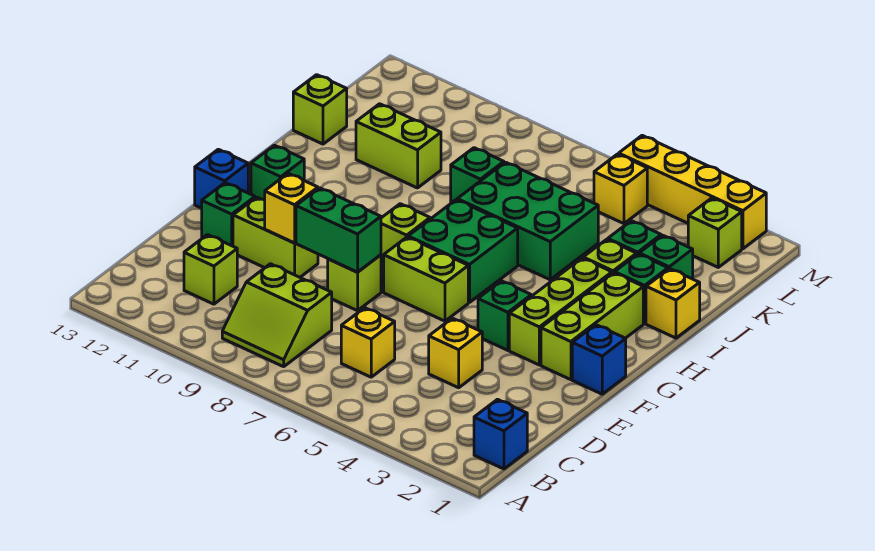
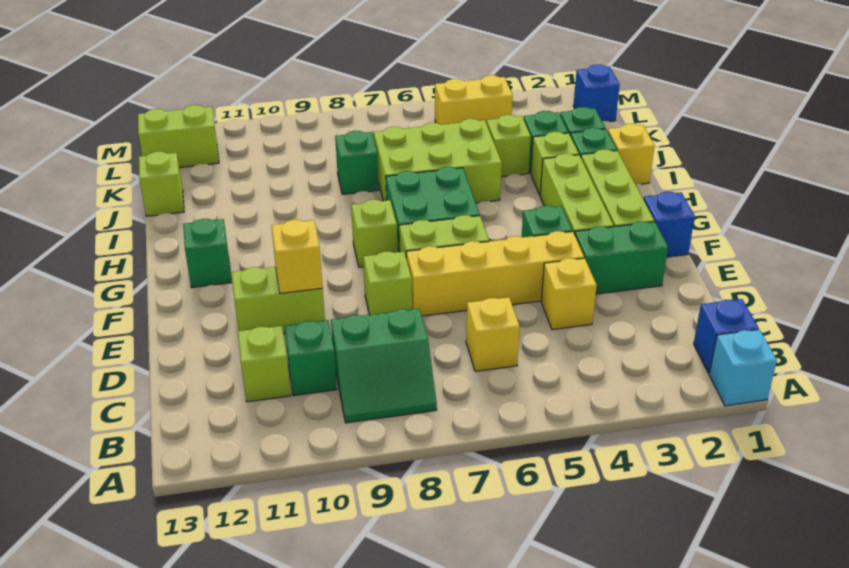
none -> cyan brick A1 level 1
lime slope B8:C9 level 1 top C -> green slope B8:C9 level 1 top C
green brick E8:E9 level 2 -> green brick E2:E3 level 1
green brick E12 level 1 -> green brick C10 level 1
blue brick F13 level 1 -> blue brick L1 level 1
green brick I5:J7 level 1 -> lime brick I5:J7 level 1
lime brick J10:J11 level 1 -> lime brick L12:L13 level 1
lime brick L2 level 1 -> lime brick J4 level 1
yellow brick L5 level 1 -> yellow brick L4:L5 level 1
yellow brick M2:M5 level 1 -> yellow brick E4:E7 level 1

